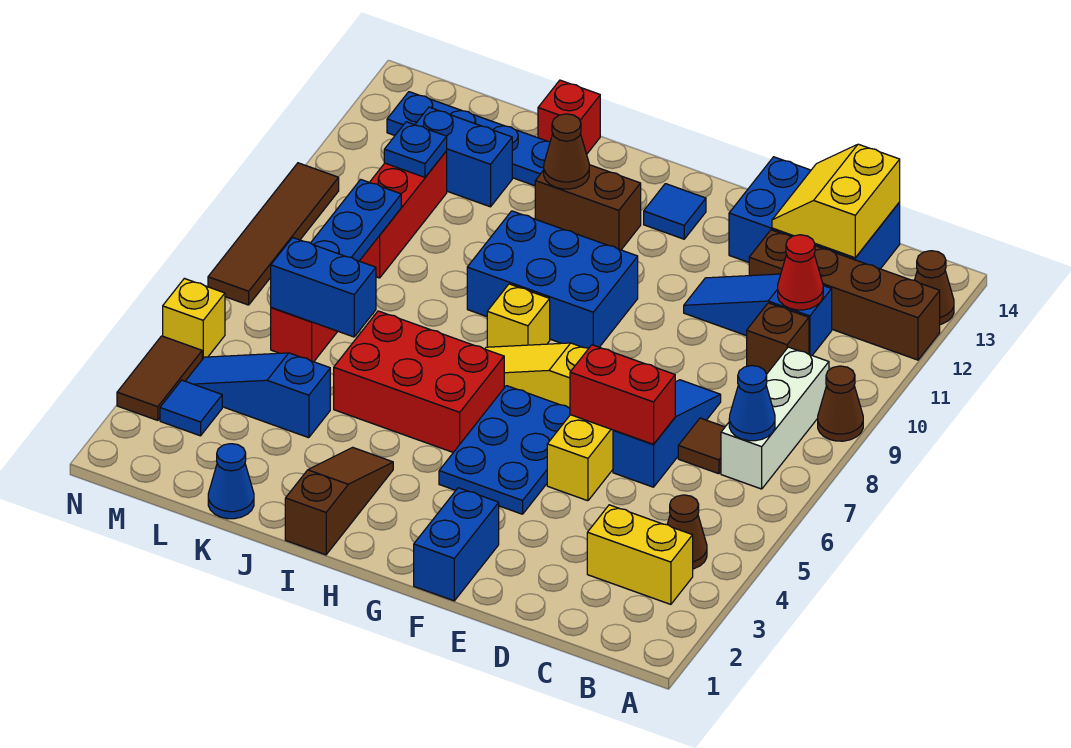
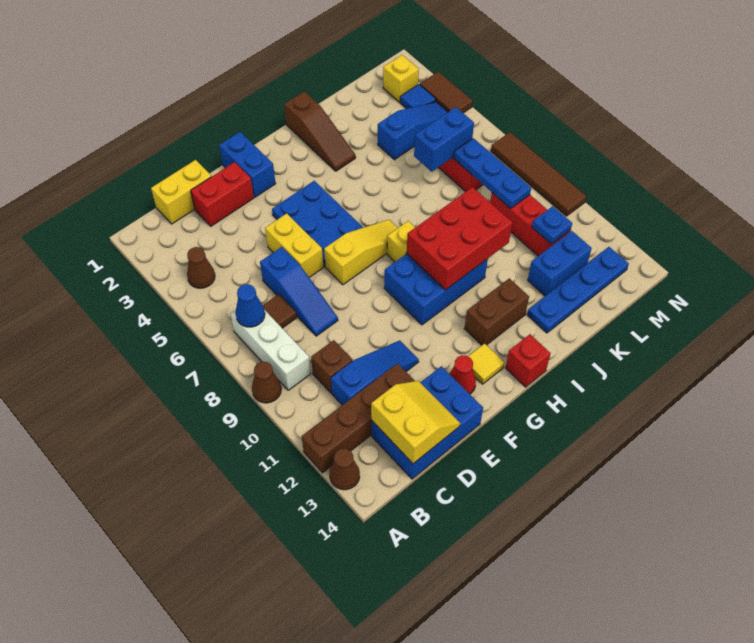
yellow brick B3:C3 level 1 -> yellow brick C1:D1 level 1
red cone C11 level 2 -> red cone F13 level 1
red brick D6:E6 level 2 -> red brick D2:E2 level 1
blue tile G13 level 1 -> yellow tile G13 level 1
red brick H5:J6 level 1 -> red brick H9:J10 level 2
brown cone I12 level 2 -> none
red brick J14 level 1 -> red brick H14 level 1
blue cone K1 level 1 -> none
yellow brick N5 level 1 -> yellow brick M2 level 1

